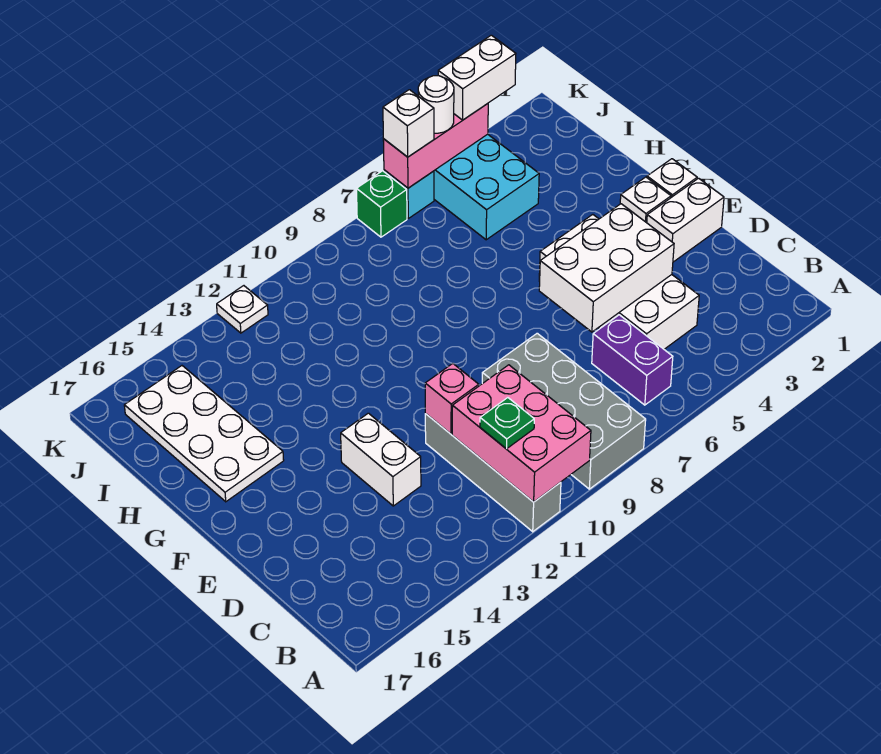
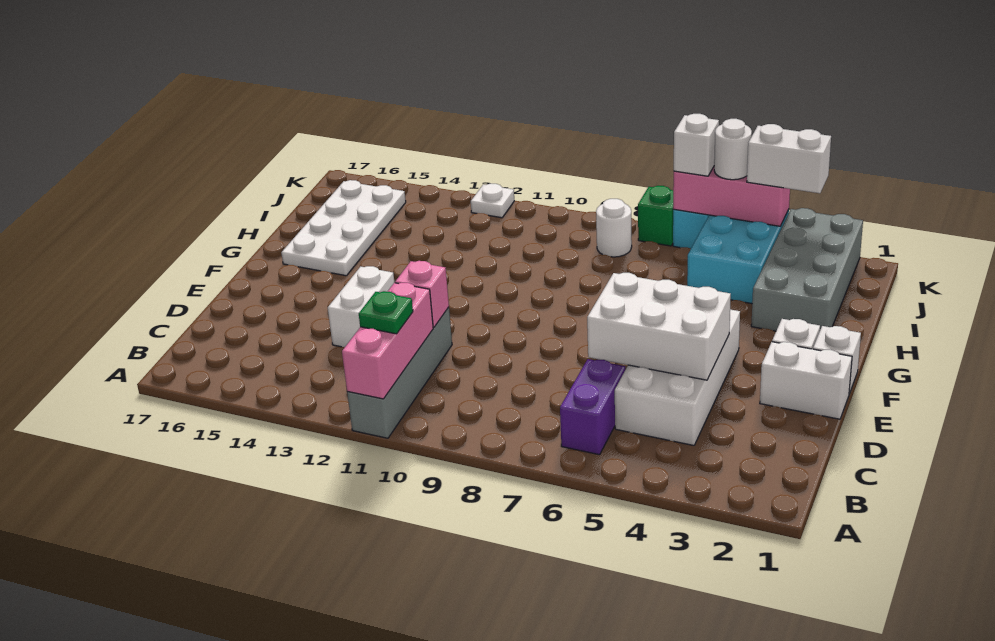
grey brick A8:D9 level 1 -> grey brick H2:K3 level 1
pink brick A10:C11 level 2 -> pink brick A11:C11 level 2
none -> white round brick J8 level 1

